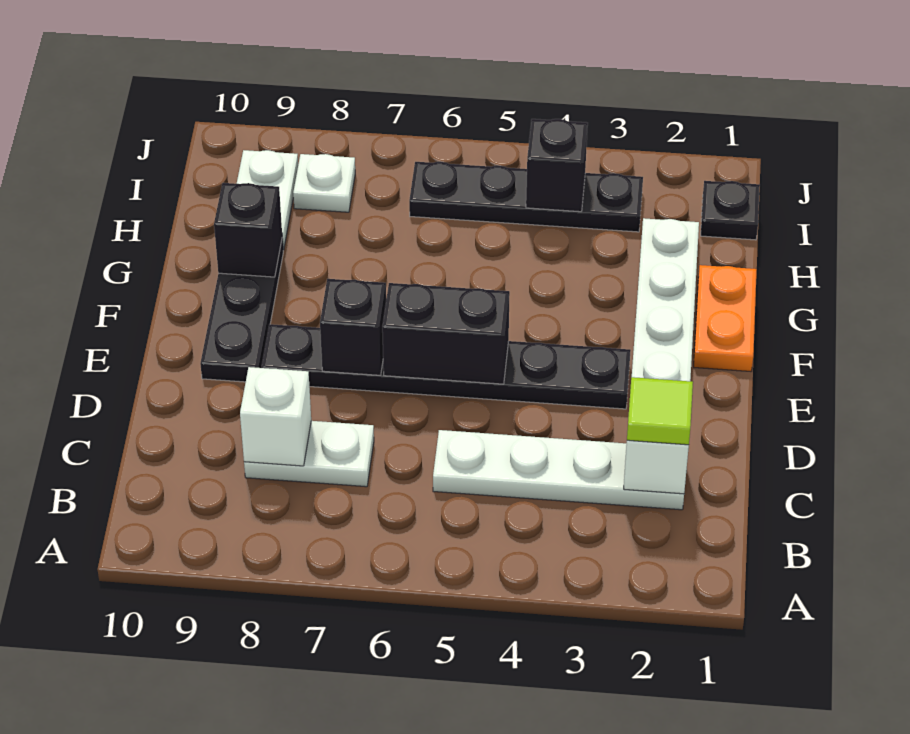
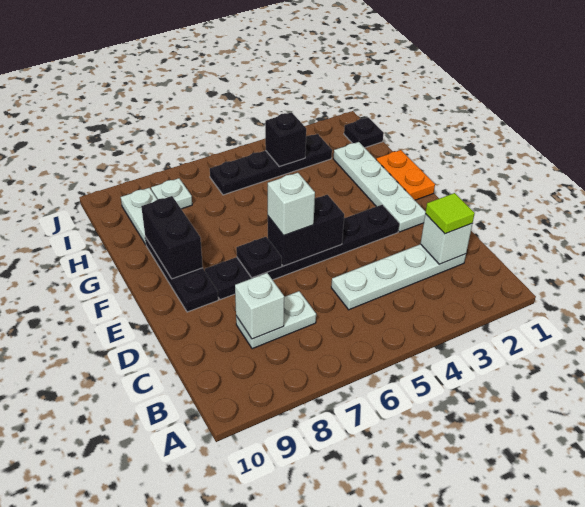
none -> white brick E6 level 3
black brick E7 level 2 -> black plate E7 level 2
black brick G9 level 2 -> black brick F9:G9 level 2

